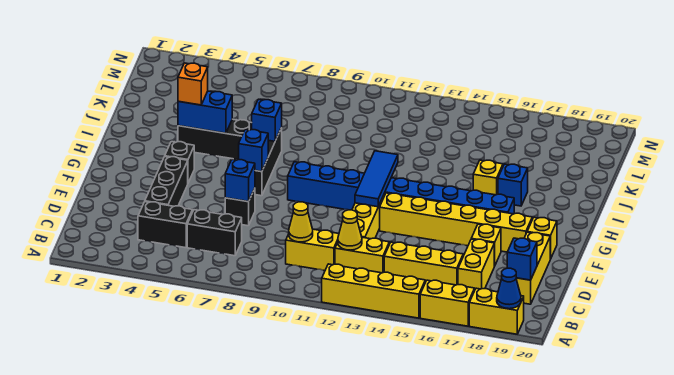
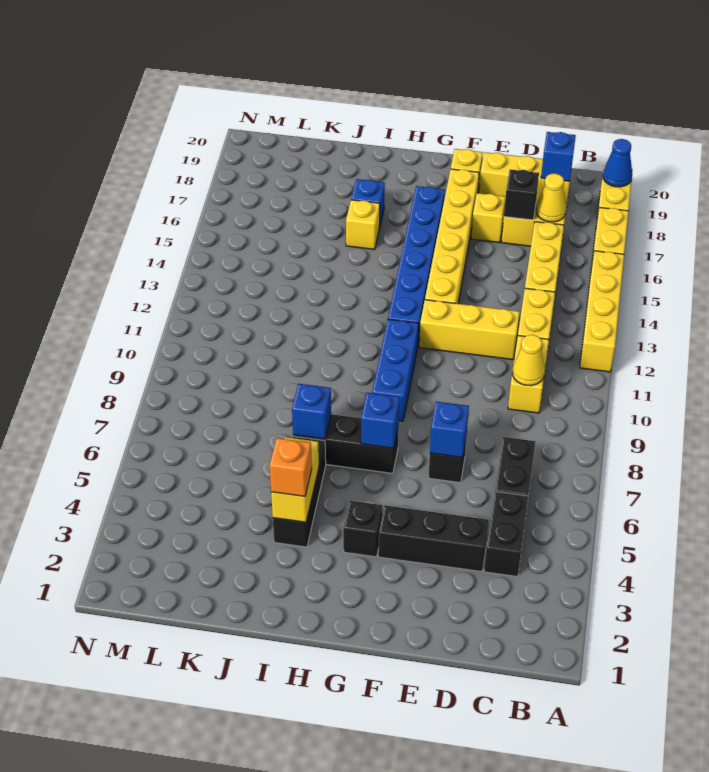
yellow cone C12 level 2 -> yellow cone C17 level 2
none -> black brick D17 level 2
blue tile F12:H12 level 2 -> none
blue brick I4:I5 level 2 -> yellow brick I4:I5 level 2

